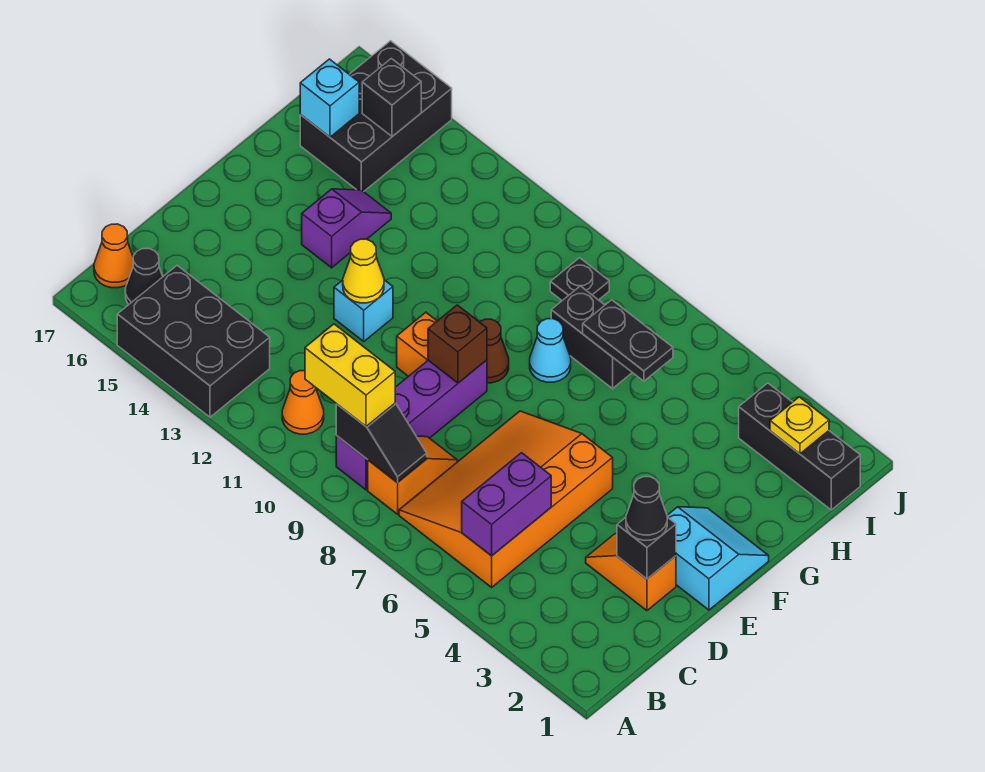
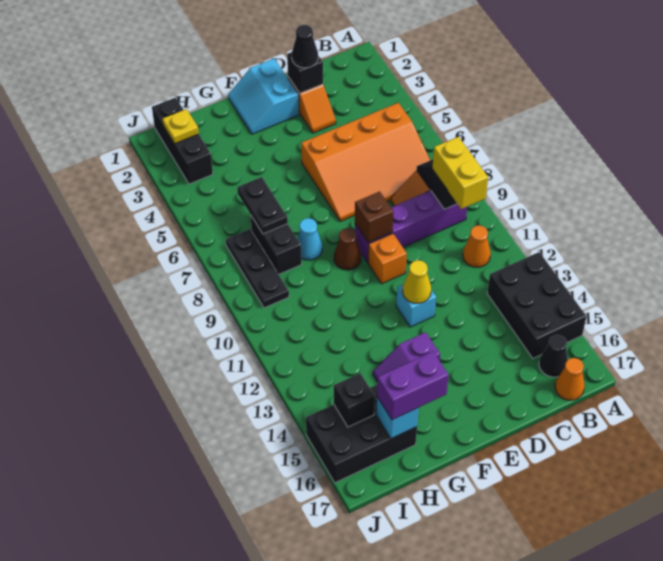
purple brick B5:C5 level 2 -> purple brick G16:H16 level 3
black plate I9 level 1 -> black plate I7:I9 level 1

